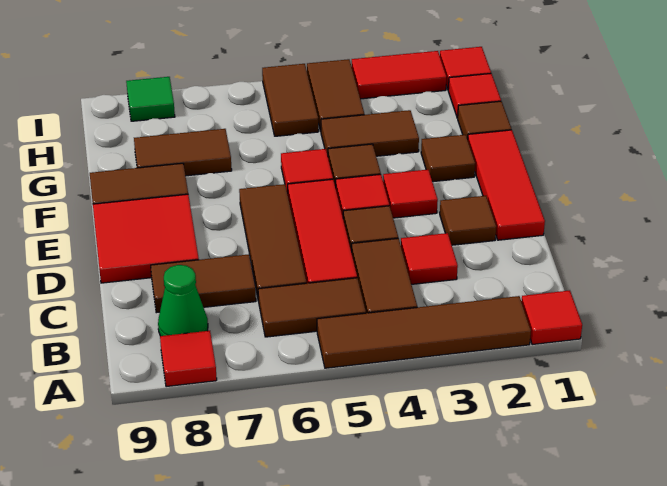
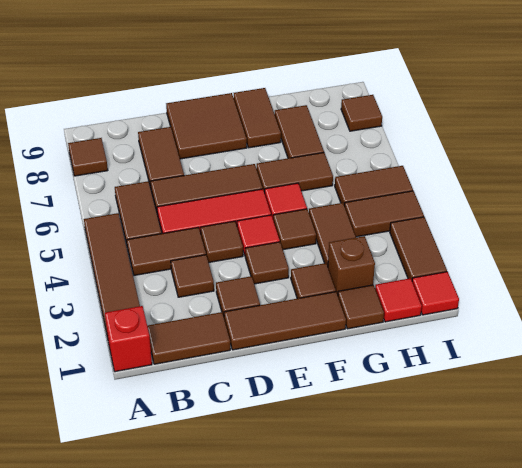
red tile A1 level 1 -> red brick A1 level 1
red tile A8 level 1 -> brown tile A8 level 1
none -> brown tile B1:C1 level 1
green cone B8 level 1 -> none
red tile C3 level 1 -> brown tile C3 level 1
red tile D1:F1 level 1 -> brown tile D1:F1 level 1
red tile D8:E9 level 1 -> brown tile D8:E9 level 1
red tile E3 level 1 -> brown tile E3 level 1
none -> brown tile F6:G6 level 1
none -> brown brick G2 level 1
red tile I2:I3 level 1 -> brown tile I2:I3 level 1
green tile I8 level 1 -> brown tile I8 level 1

